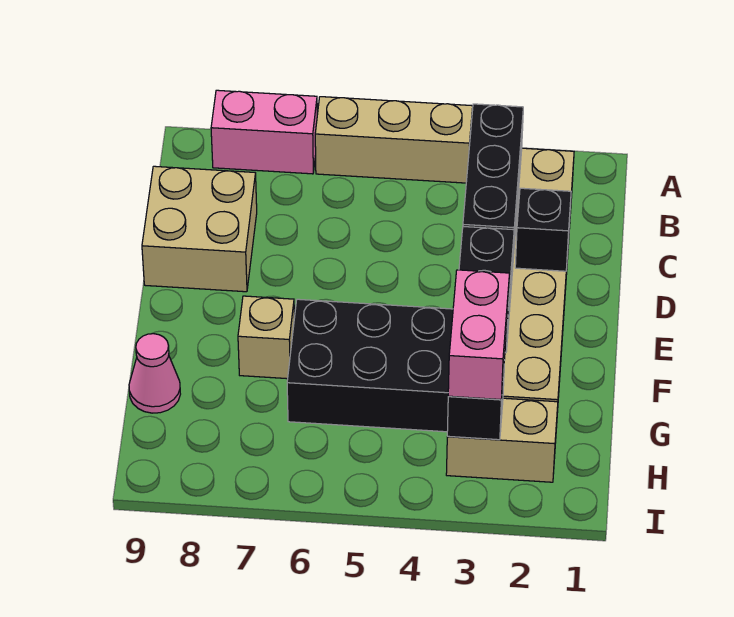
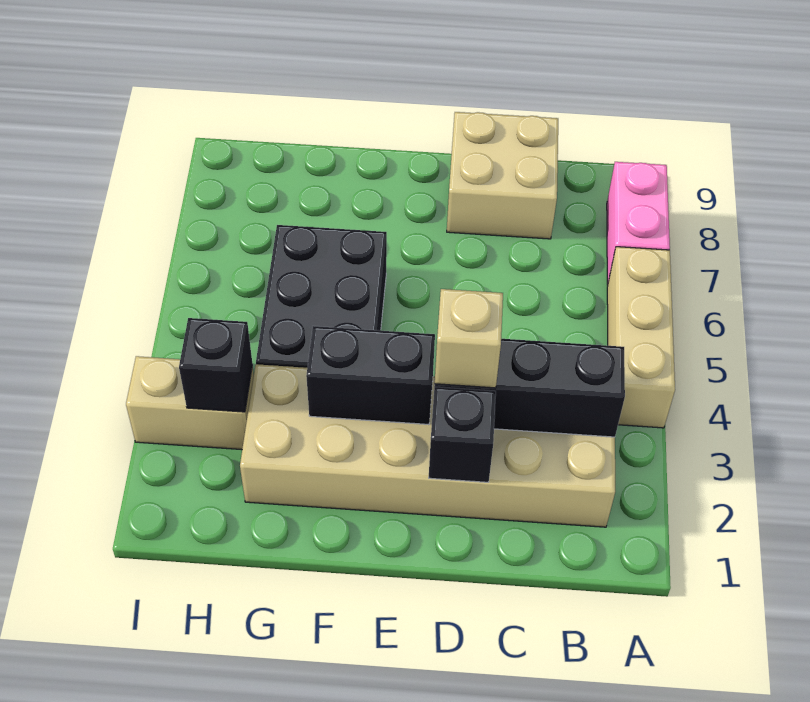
tan brick F7 level 1 -> tan brick D3 level 3
pink brick G3:H3 level 3 -> none
pink cone G9 level 1 -> none
tan brick H2:H3 level 1 -> tan brick H3:I3 level 1

